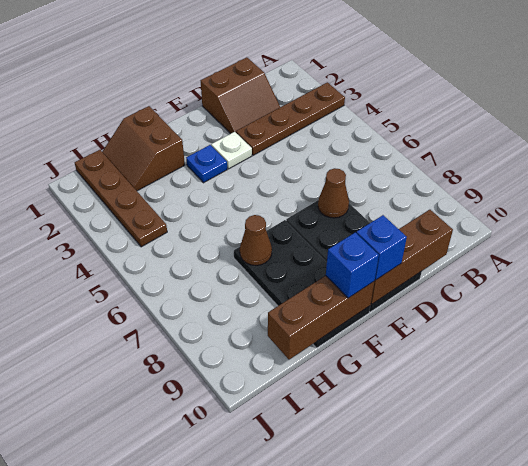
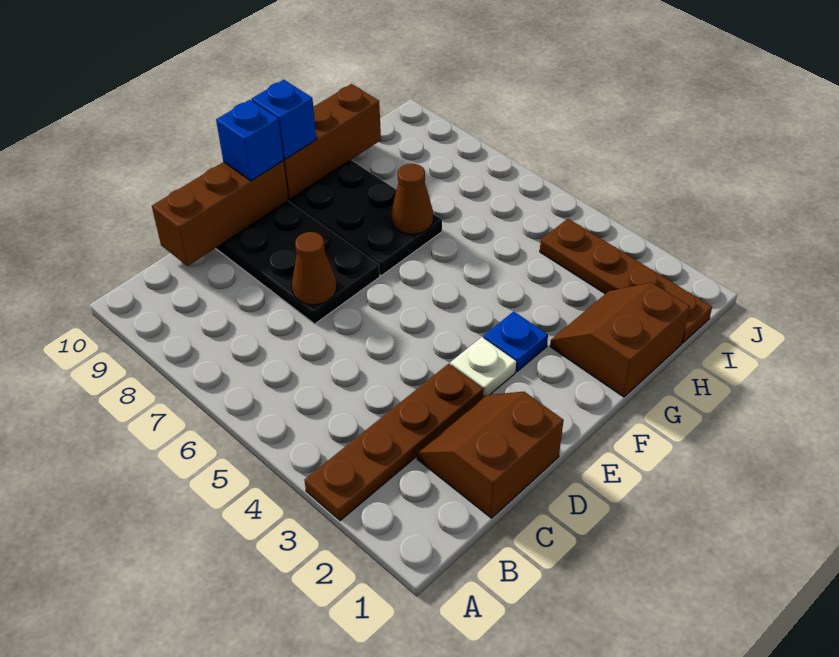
brown slope G1:H2 level 1 top G -> brown slope G1:H2 level 1 top 1

